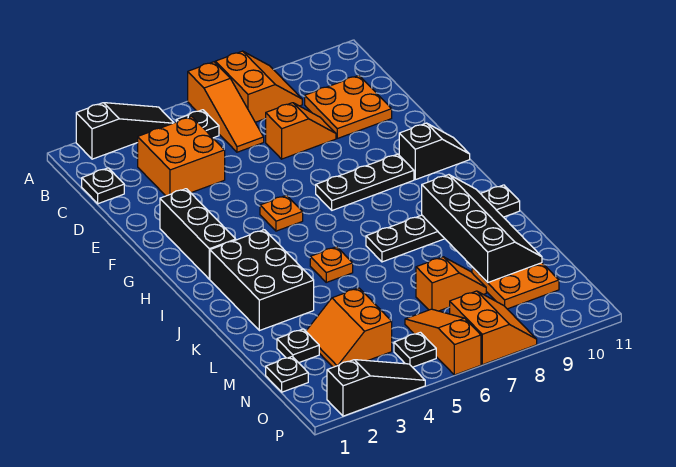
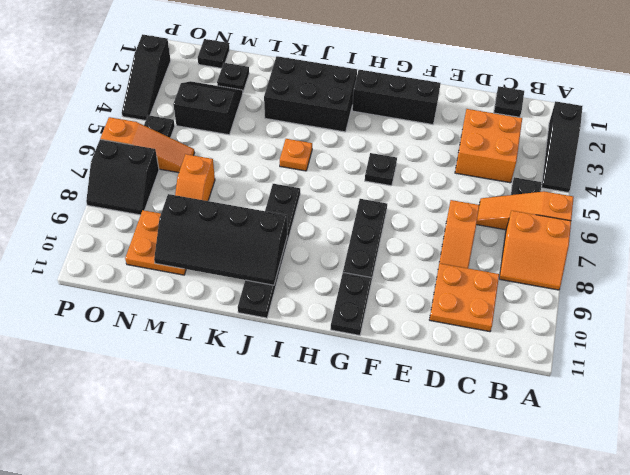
orange plate G5 level 1 -> black plate G5 level 1
black slope G10:G11 level 1 top 10 -> black plate G10:G11 level 1
orange slope M3:N4 level 1 top 4 -> black slope M3:N4 level 1 top 4
orange slope O7:P8 level 1 top 7 -> black slope O7:P8 level 1 top 7

